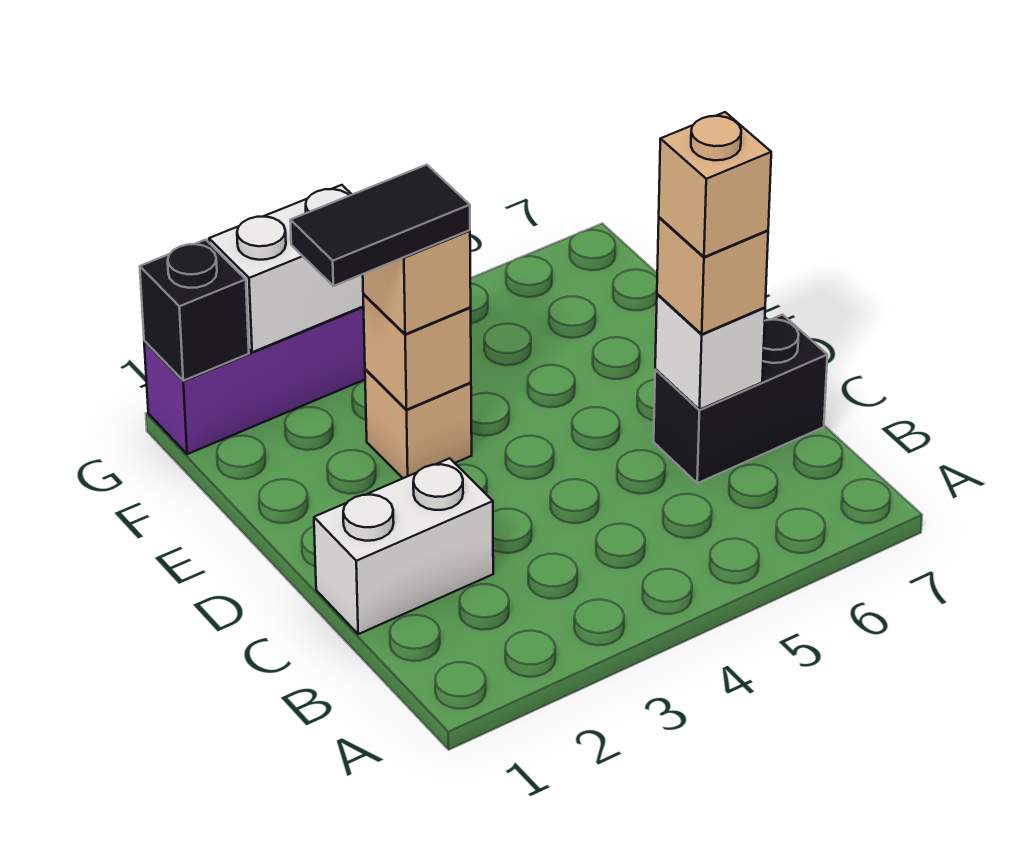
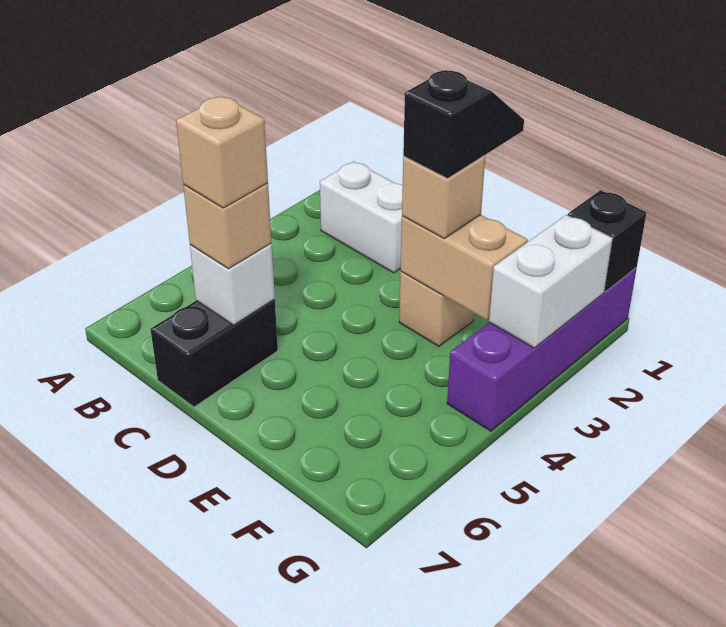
white brick C1:C2 level 1 -> white brick B2:C2 level 1
black tile E2:E3 level 4 -> black slope E2:E3 level 4 top 3
tan brick E3 level 2 -> tan brick E3:F3 level 2

